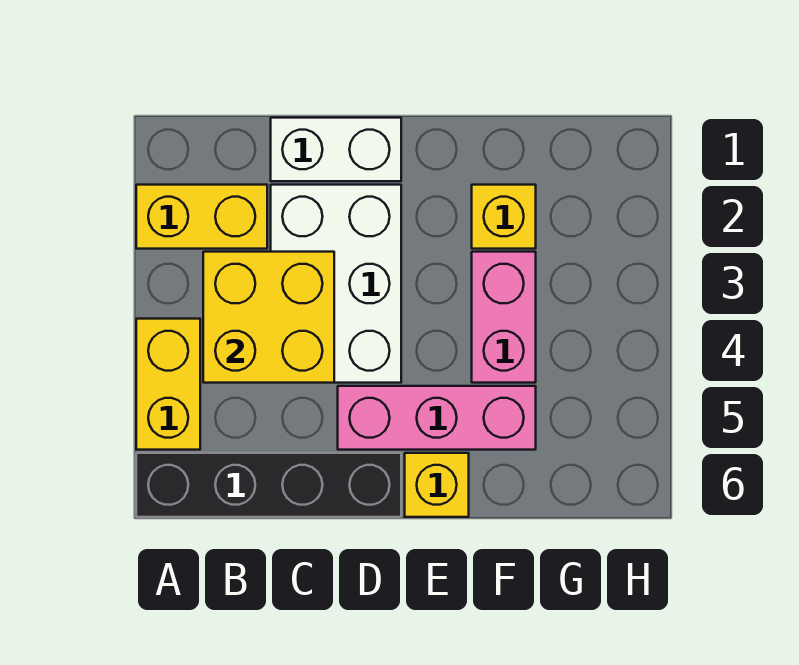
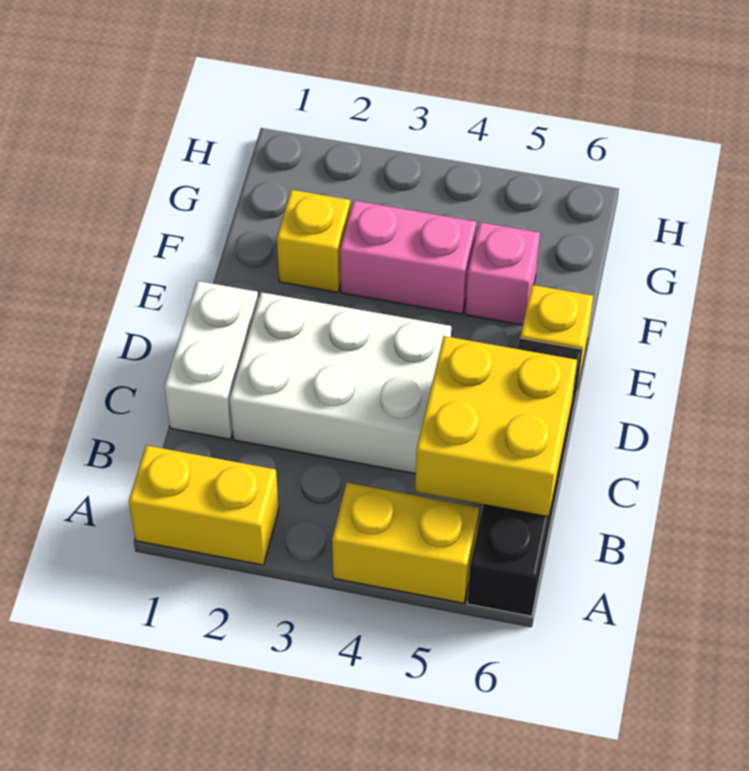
yellow brick A2:B2 level 1 -> yellow brick A1:A2 level 1
yellow brick B3:C4 level 2 -> yellow brick B5:C6 level 2
pink brick D5:F5 level 1 -> pink brick F5 level 1

